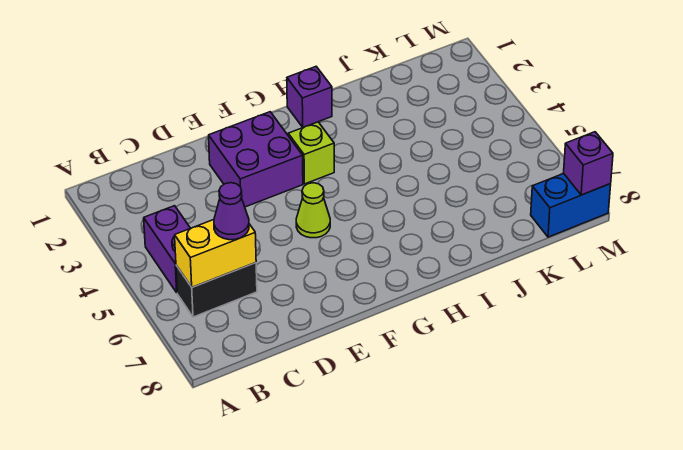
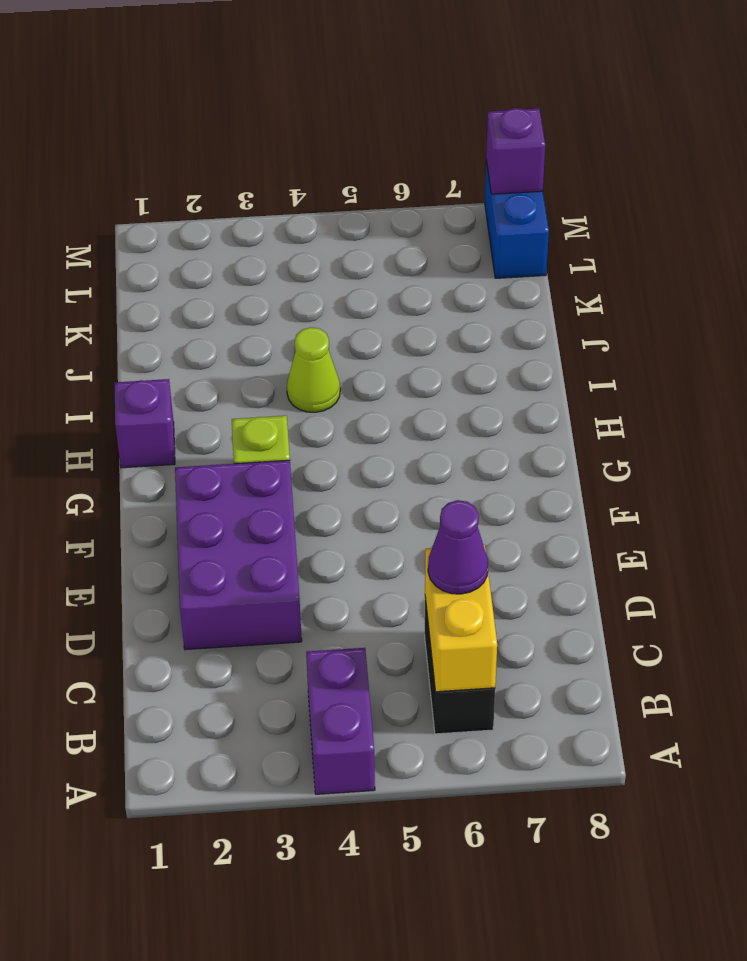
purple brick B4:B5 level 1 -> purple brick A4:B4 level 1
purple brick E2:F3 level 1 -> purple brick D2:F3 level 1
lime cone F5 level 1 -> lime cone I4 level 1

